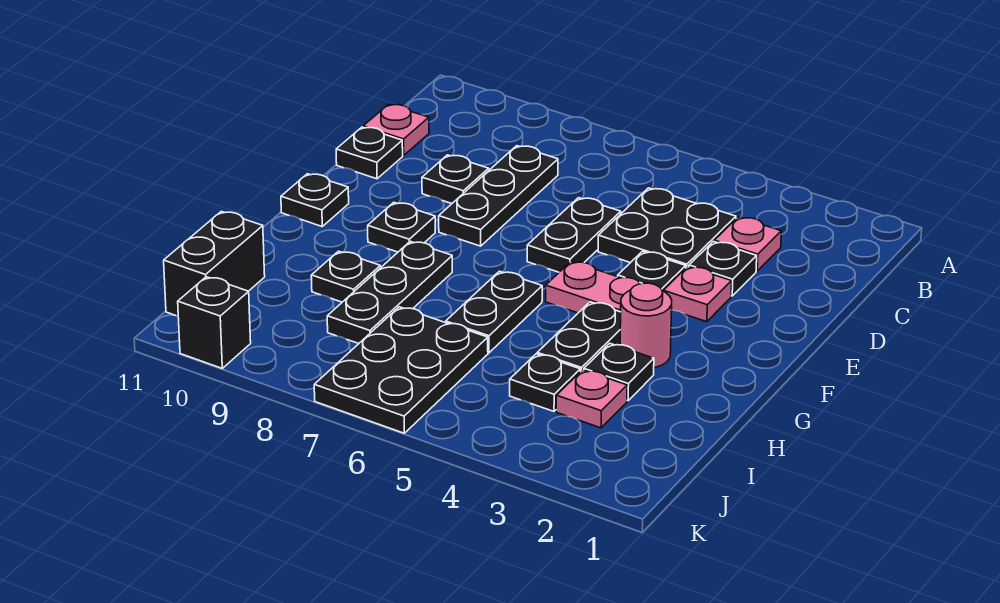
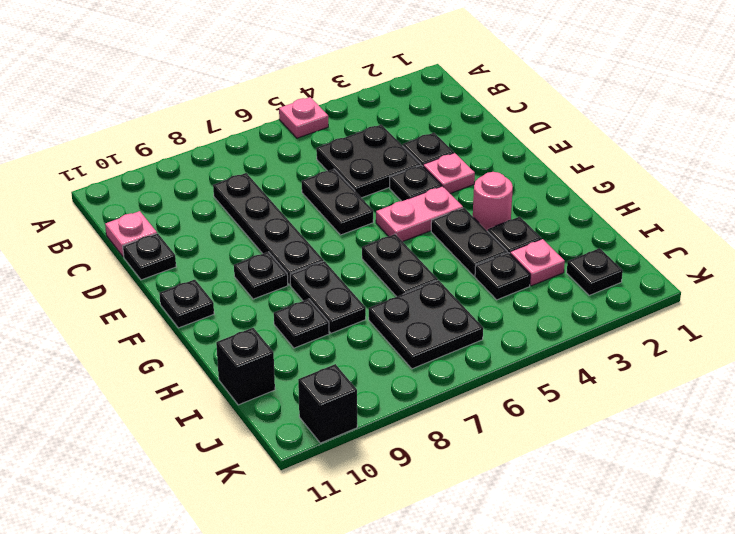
pink plate C3 level 1 -> pink plate A5 level 1
black plate C8:E8 level 1 -> black plate C8:F8 level 1
black plate D9 level 1 -> black plate J2 level 1
black plate G8:I8 level 1 -> black plate G8:H8 level 1
black plate I6:K7 level 1 -> black plate I6:J7 level 1
black brick I11:J11 level 1 -> black brick I11 level 1

